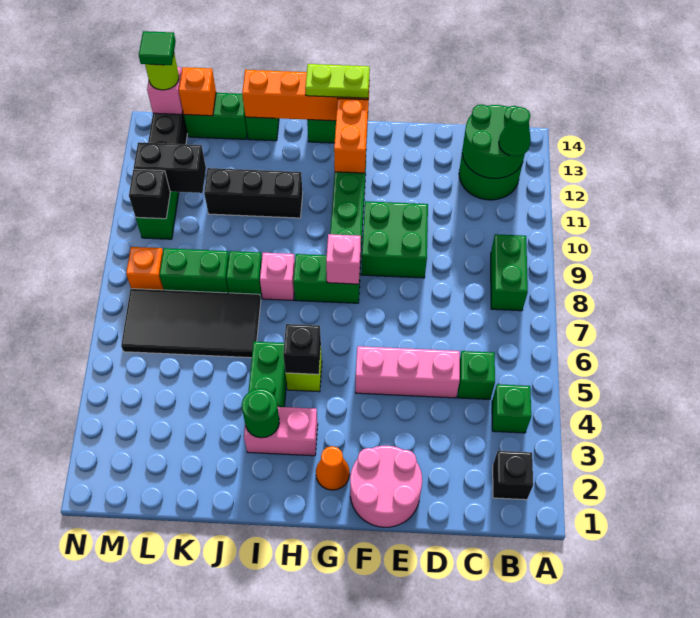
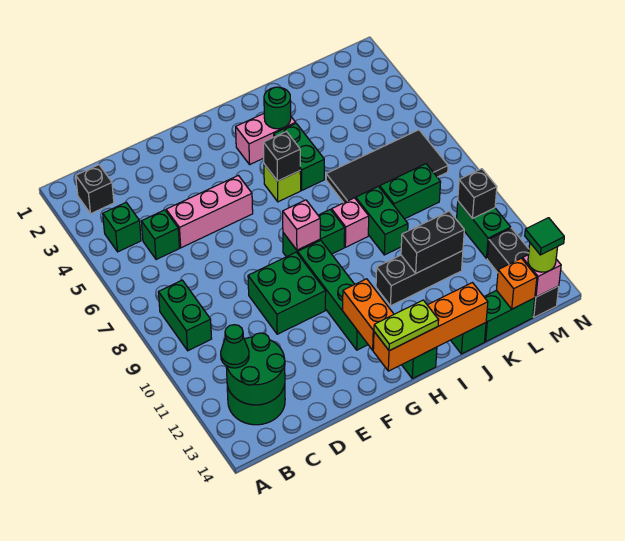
pink round brick E1:F2 level 1 -> none
orange cone G2 level 1 -> none
green brick J8 level 1 -> green brick J8:J9 level 1
black brick L11:M11 level 2 -> black brick J11:K11 level 2
orange brick M8 level 1 -> none

